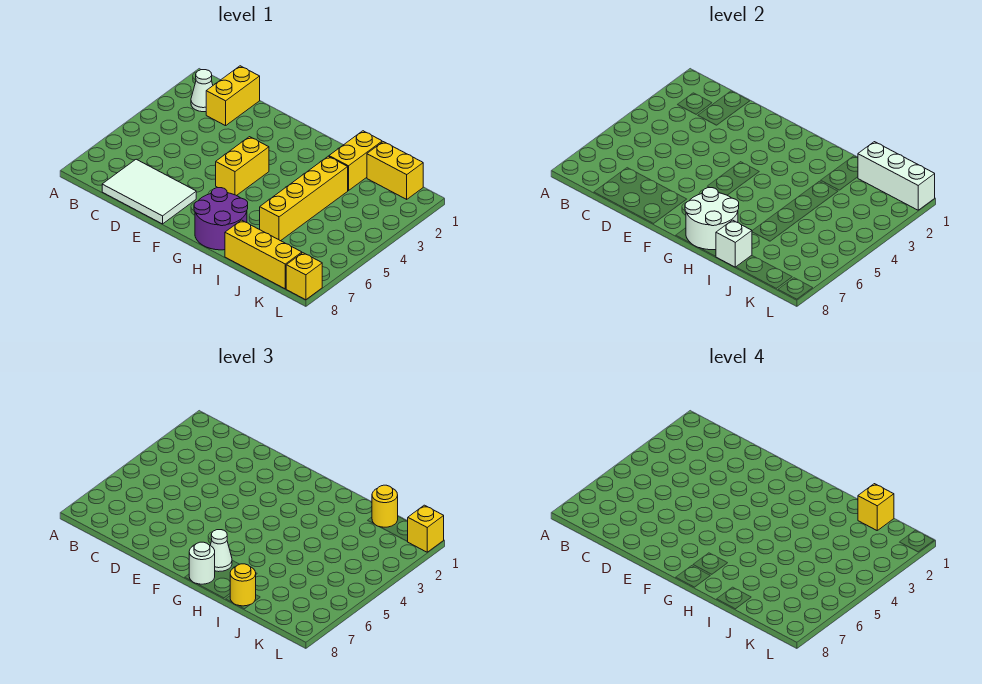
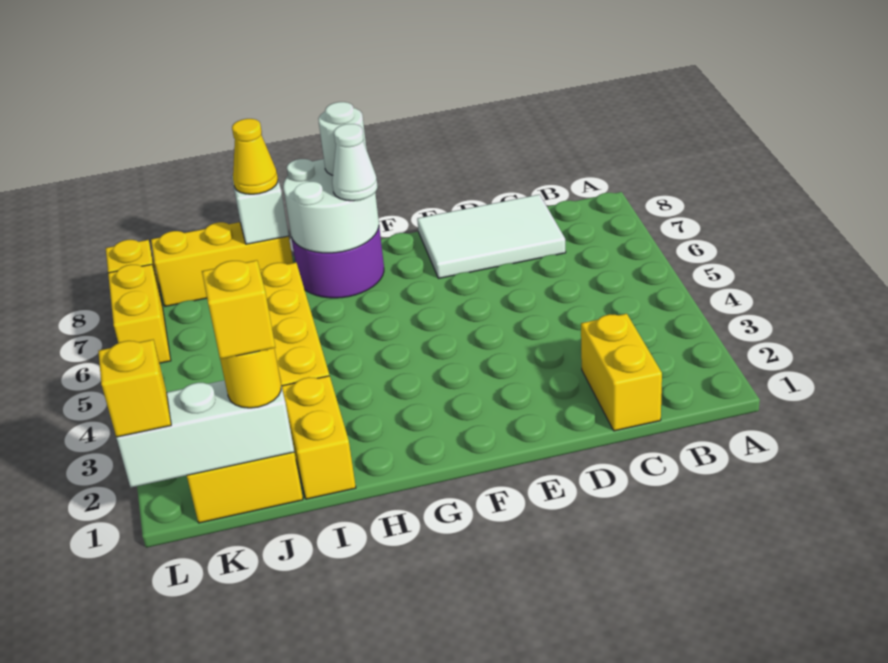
white cone B2 level 1 -> none
yellow brick F4:F5 level 1 -> yellow brick L6:L7 level 1
yellow round brick I8 level 3 -> yellow cone I8 level 3

